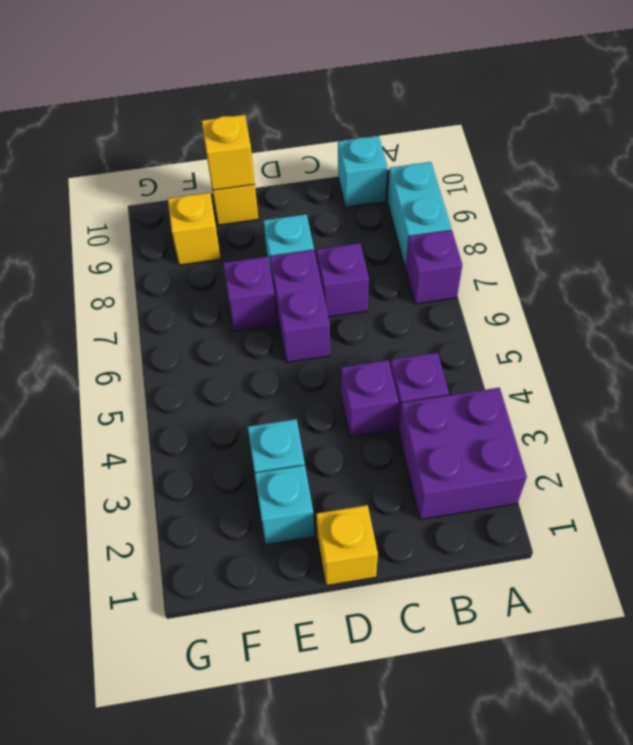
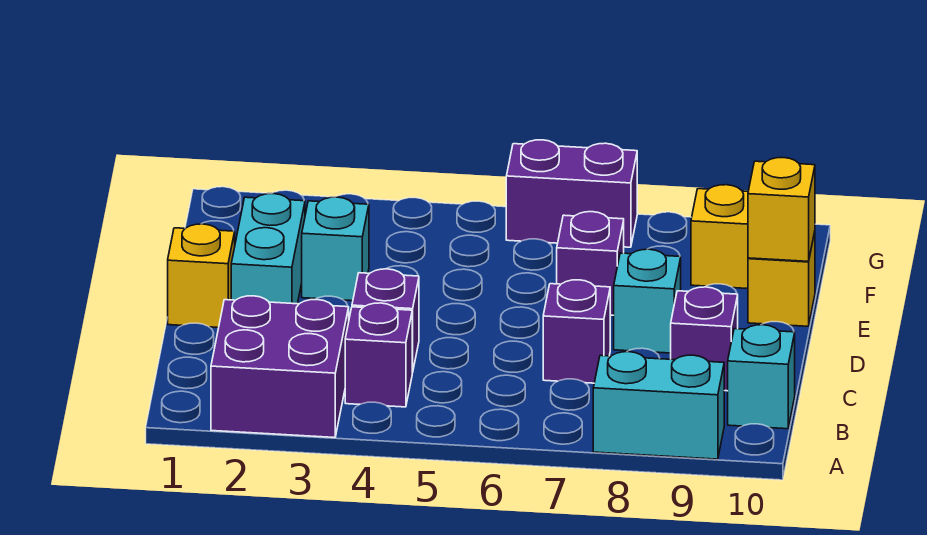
purple brick A7 level 1 -> purple brick C9 level 1
purple brick D6:D7 level 1 -> purple brick G6:G7 level 1
cyan brick E2 level 1 -> cyan brick D2:E2 level 1

